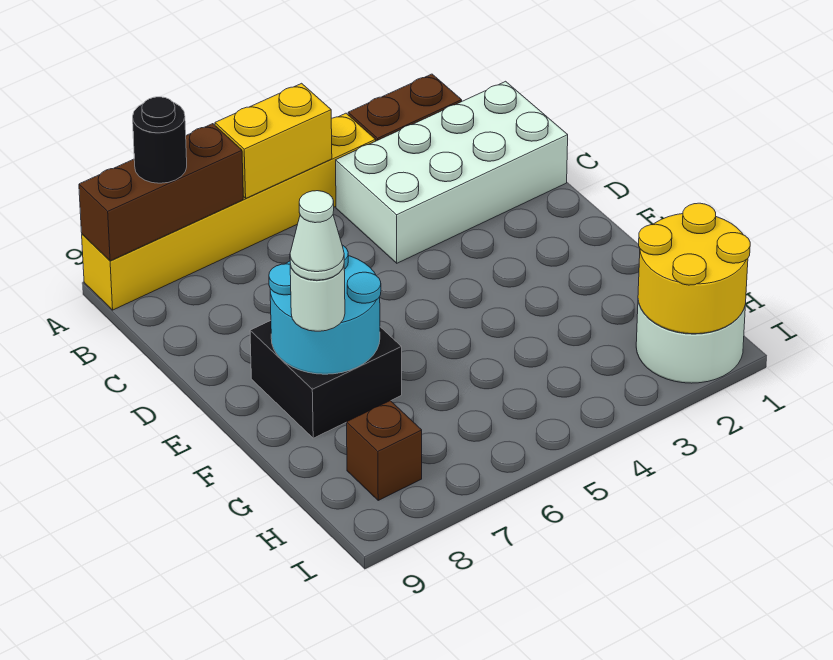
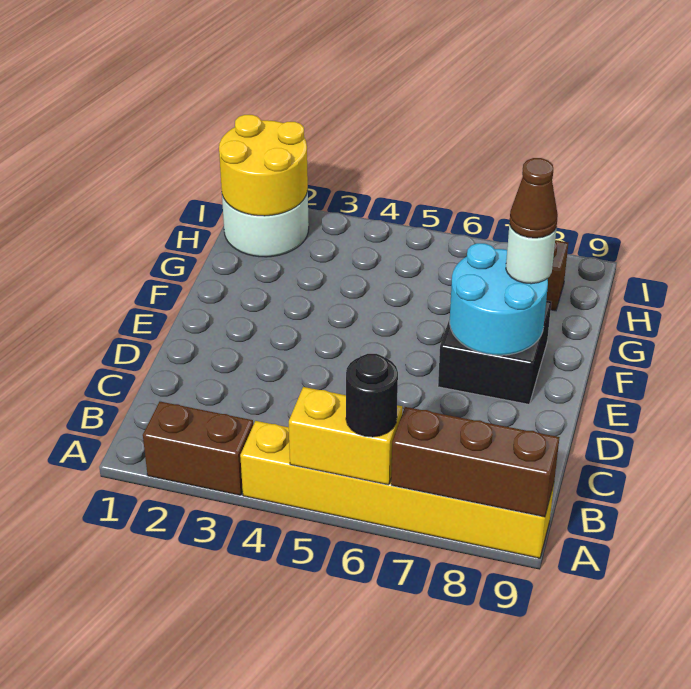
black round brick A8 level 3 -> black round brick A6 level 3
white brick B1:C4 level 1 -> none
white cone F8 level 4 -> brown cone F8 level 4

